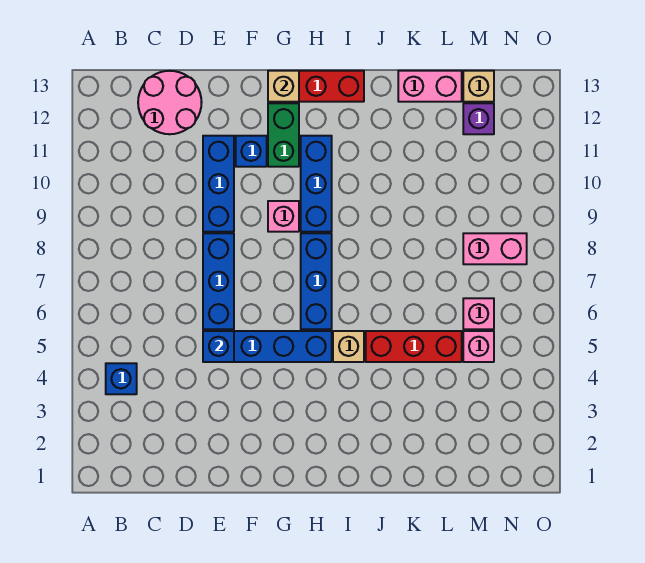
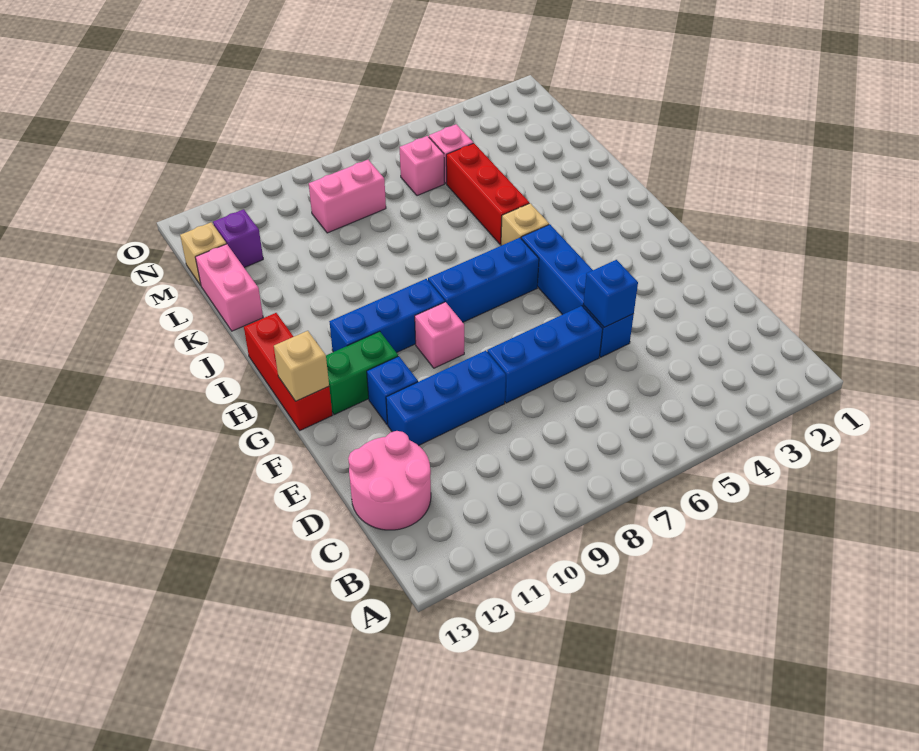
blue brick B4 level 1 -> none
pink brick M8:N8 level 1 -> pink brick M8:M9 level 1

